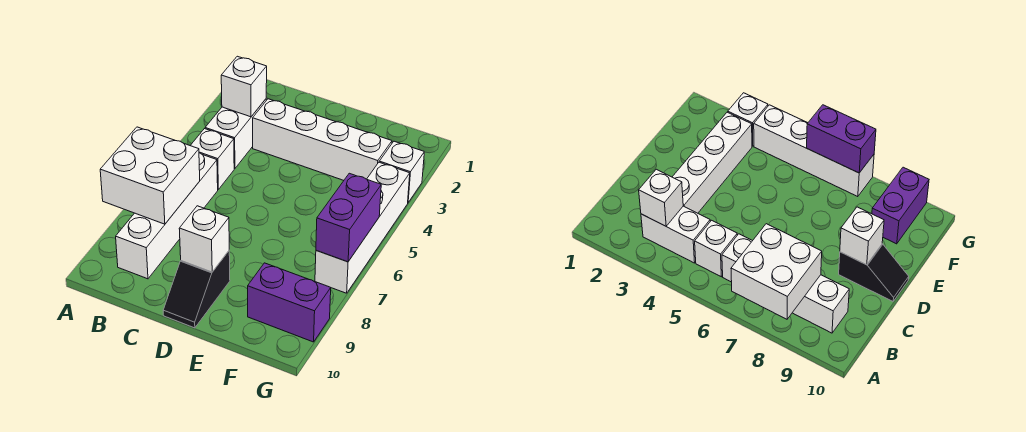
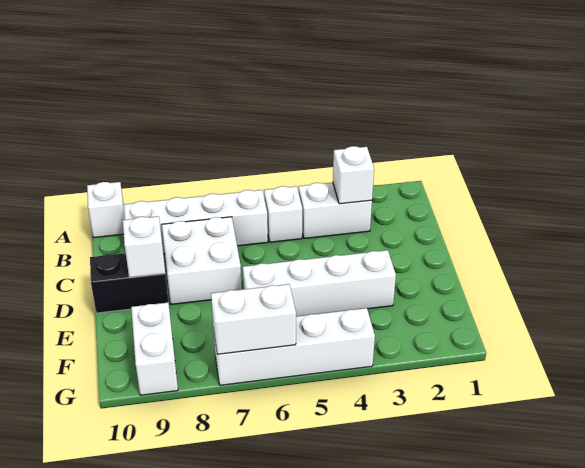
white brick A7:B8 level 2 -> white brick C7:D8 level 1
white brick C3:F3 level 1 -> white brick E3:E6 level 1
black slope D9:D10 level 1 top 9 -> black brick D9:D10 level 1
purple brick F9:G9 level 1 -> white brick F9:G9 level 1
white brick G3 level 1 -> white brick A10 level 1
purple brick G6:G7 level 2 -> white brick G6:G7 level 2

